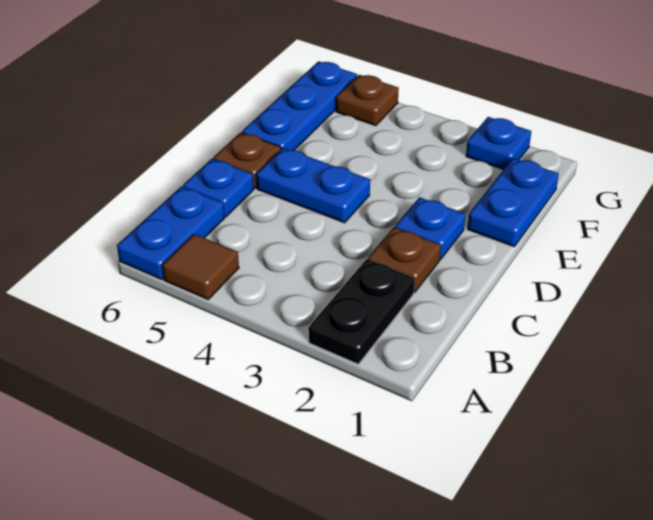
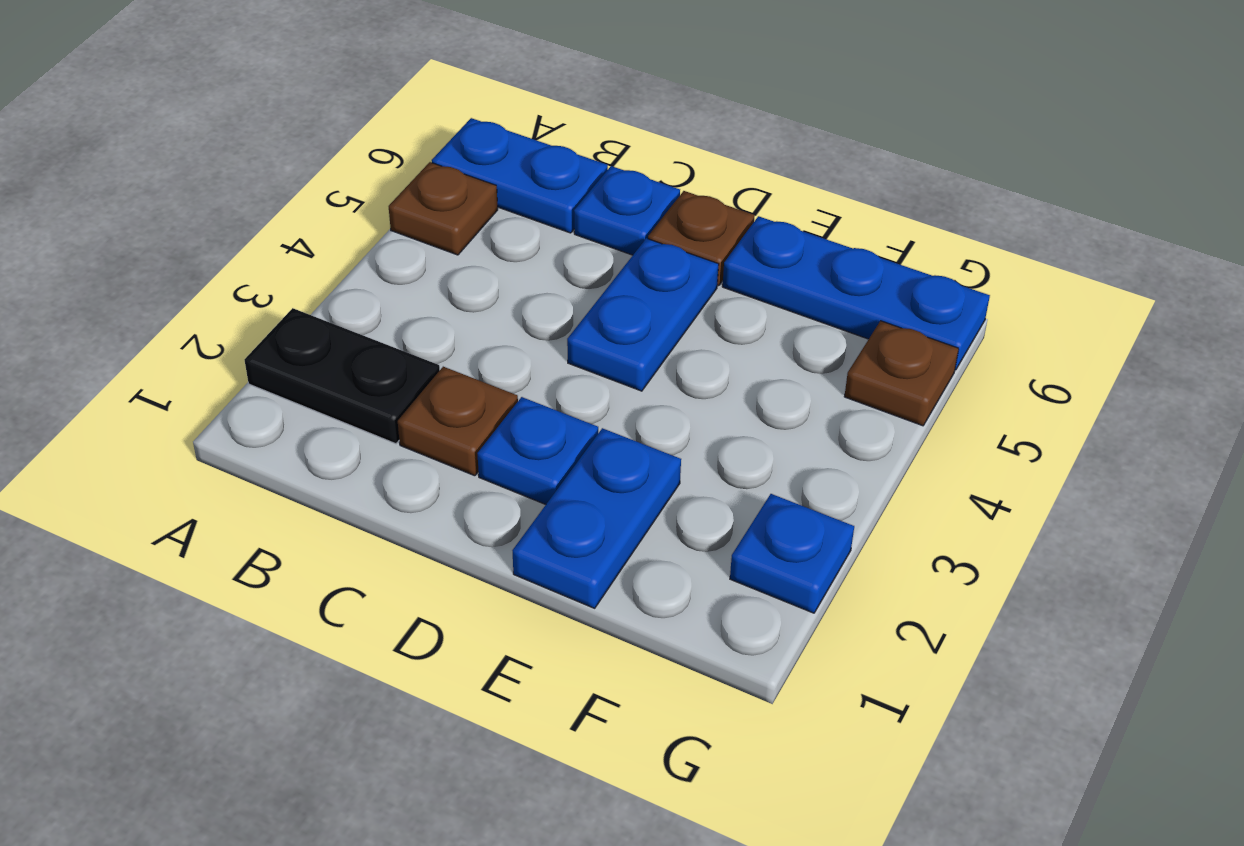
brown tile A5 level 1 -> brown plate A5 level 1
blue plate E1:F1 level 1 -> blue plate E1:E2 level 1

